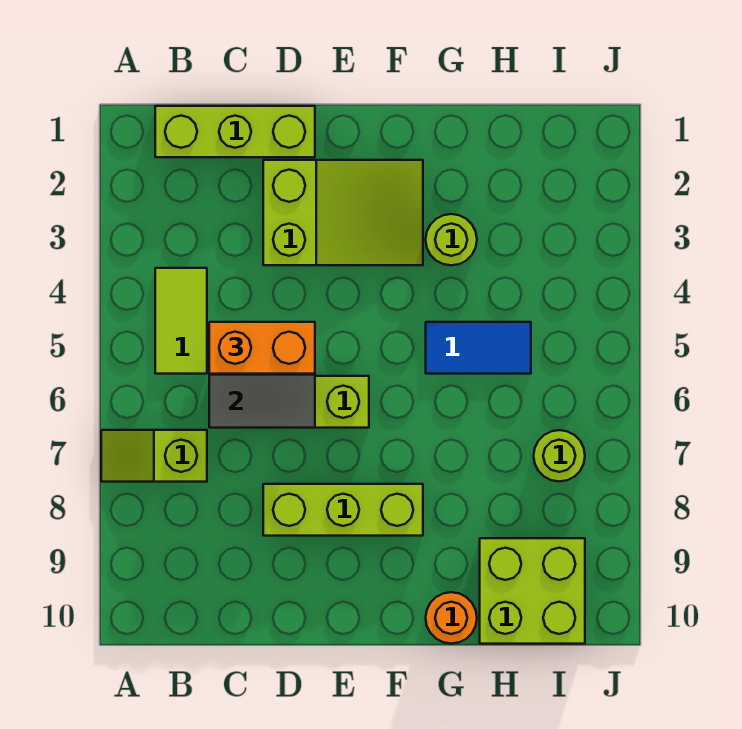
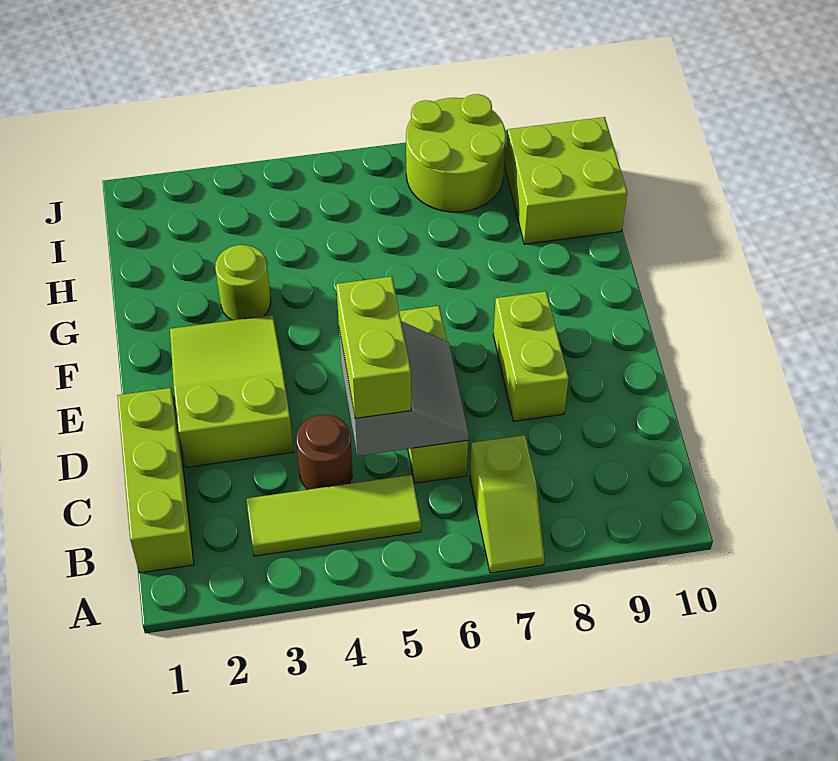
lime tile B4:B5 level 1 -> lime tile B3:B5 level 1
none -> brown round brick C4 level 1
orange brick C5:D5 level 3 -> lime brick C5:D5 level 3
lime brick D8:F8 level 1 -> lime brick D8:E8 level 1
blue tile G5:H5 level 1 -> none
orange round brick G10 level 1 -> none
lime round brick I7 level 1 -> lime round brick I7:J8 level 1

